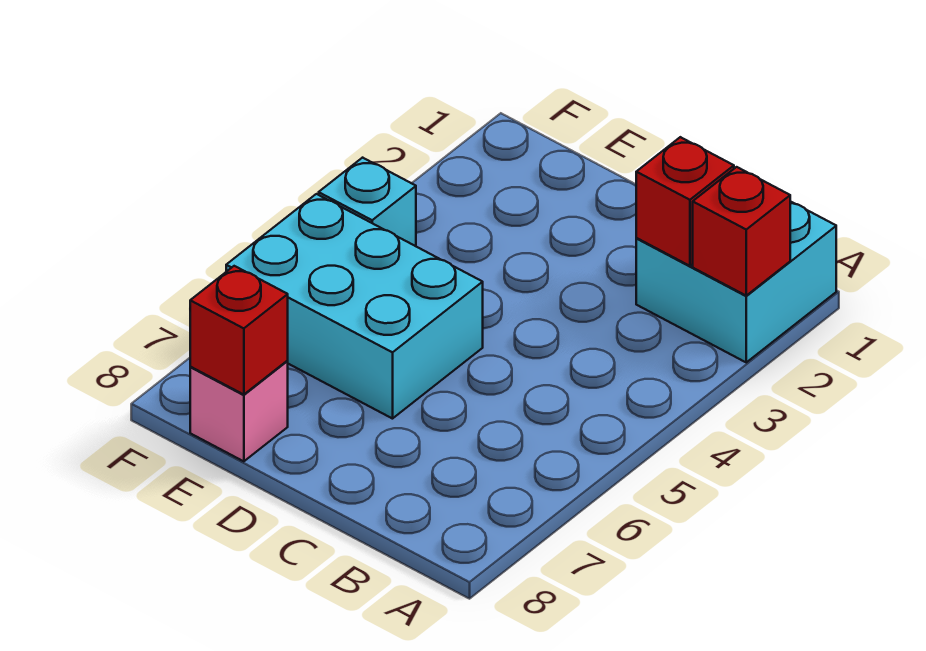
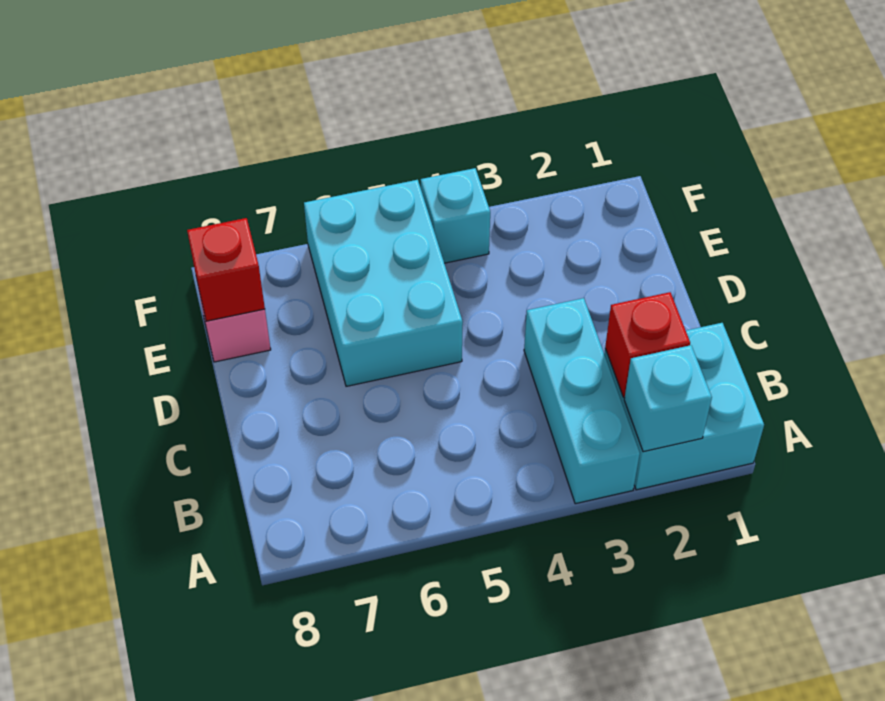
red brick A2 level 2 -> cyan brick A2 level 2
none -> cyan brick A3:C3 level 1

